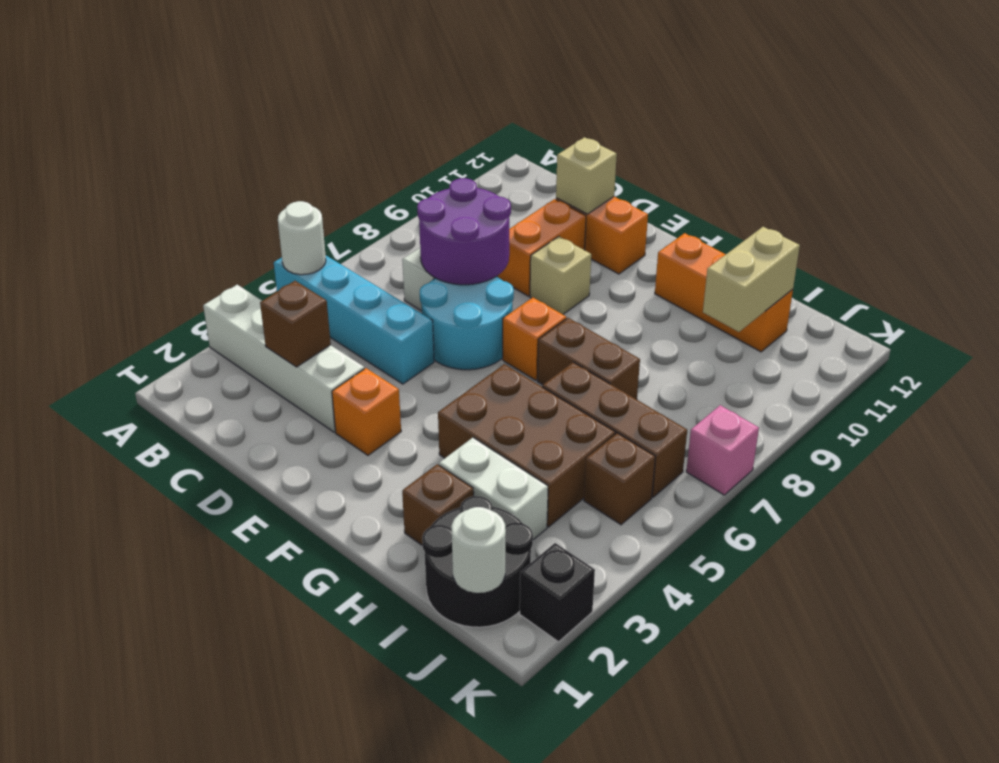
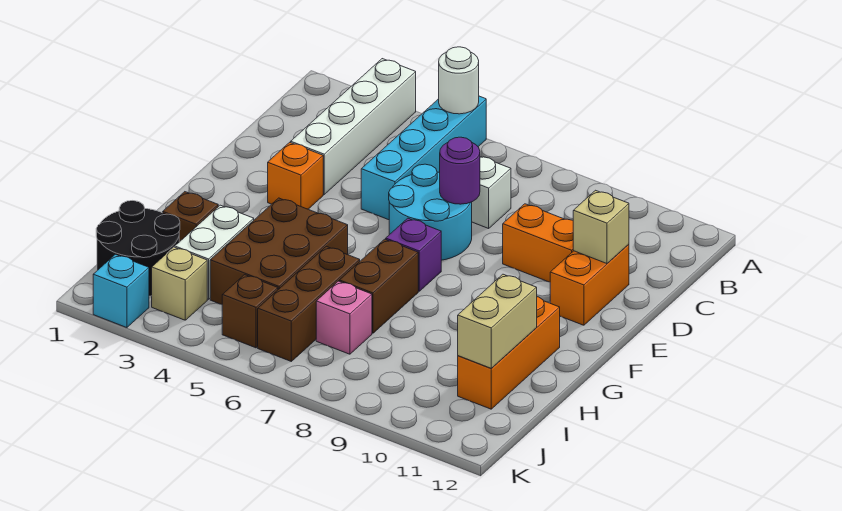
brown brick C3 level 2 -> none
purple round brick C7:D8 level 2 -> purple round brick D7 level 2
tan brick E9 level 1 -> tan brick J3 level 1
orange brick F7 level 1 -> purple brick F7 level 1
tan brick I10:I11 level 2 -> tan brick H11:I11 level 2
white round brick J1 level 2 -> none
black brick K2 level 1 -> cyan brick K2 level 1
pink brick K7 level 1 -> pink brick I7 level 1

